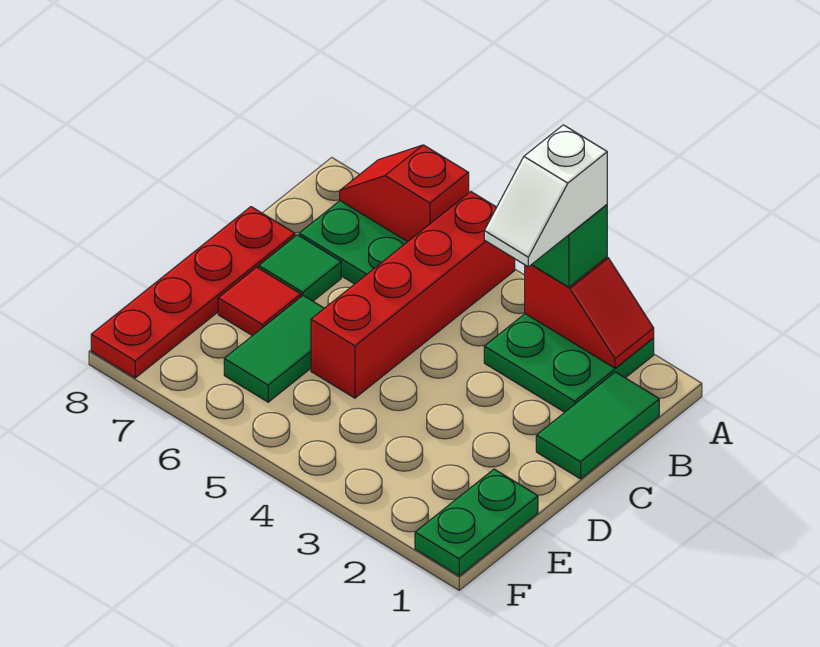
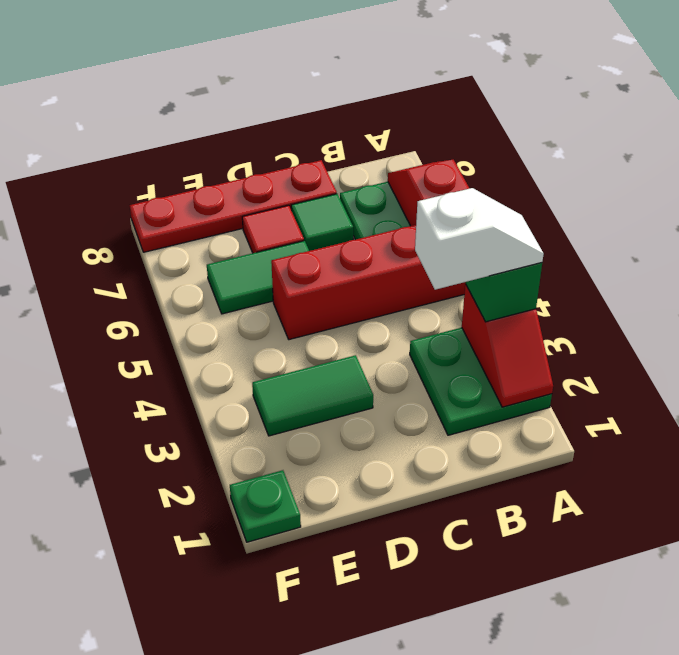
white slope A3:B3 level 4 top A -> white slope A3:B3 level 4 top B
green tile B1:C1 level 1 -> green tile D3:E3 level 1
green plate E1:F1 level 1 -> green plate F1 level 1

